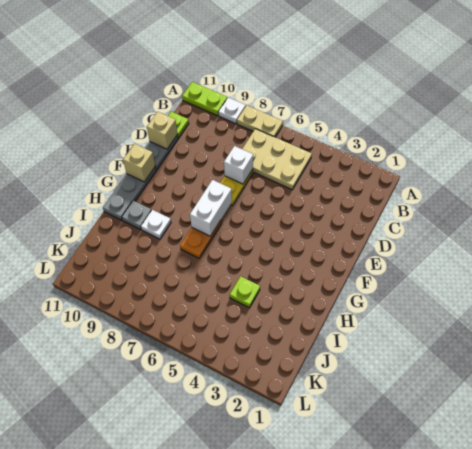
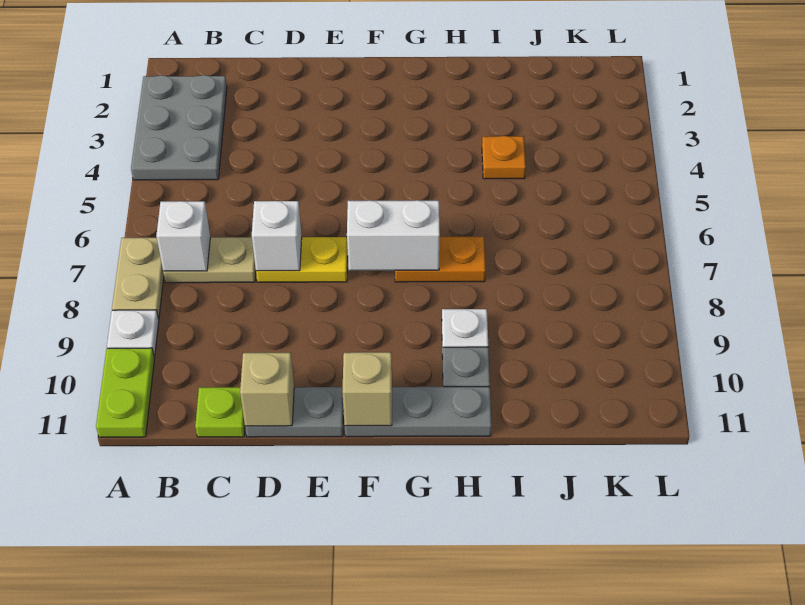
none -> grey plate A2:B4 level 1
tan plate B5:C7 level 1 -> tan plate B7:C7 level 1
none -> white brick B7 level 2
lime plate I4 level 1 -> orange plate I4 level 1

